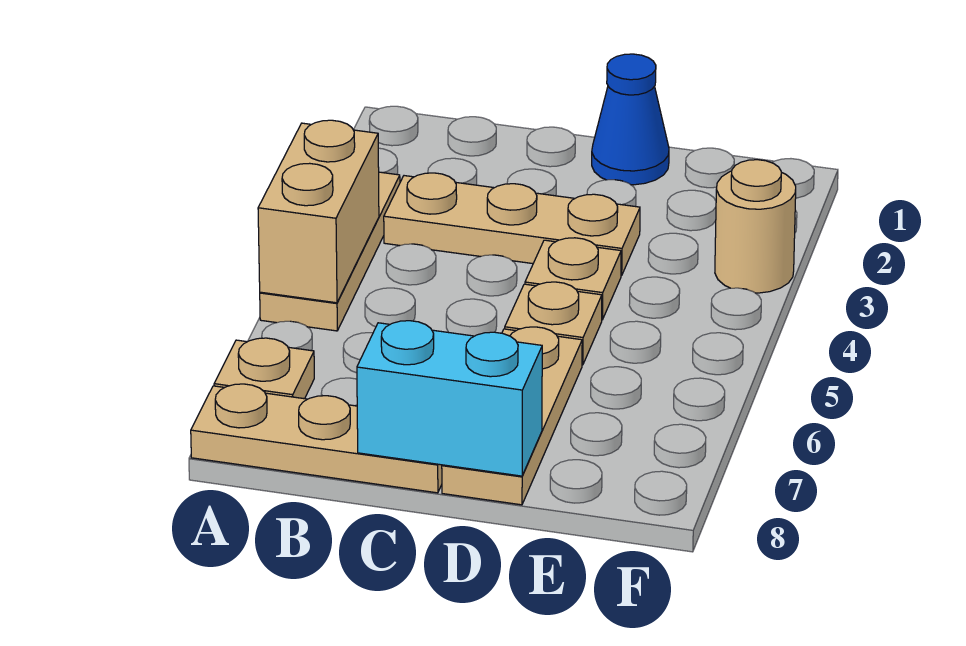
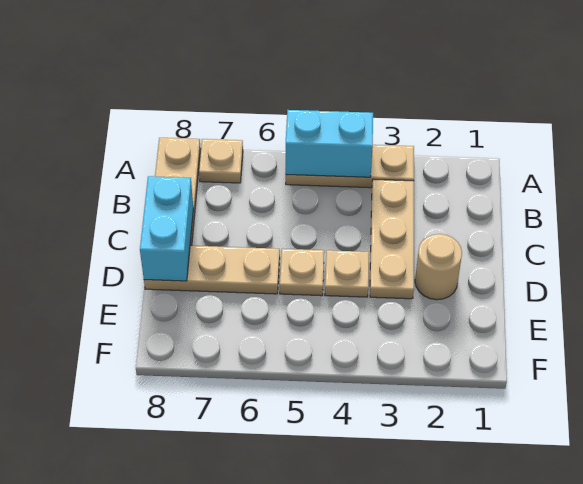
tan brick A4:A5 level 2 -> cyan brick A4:A5 level 2
blue cone D1 level 1 -> none
tan round brick F3 level 1 -> tan round brick D2 level 1

